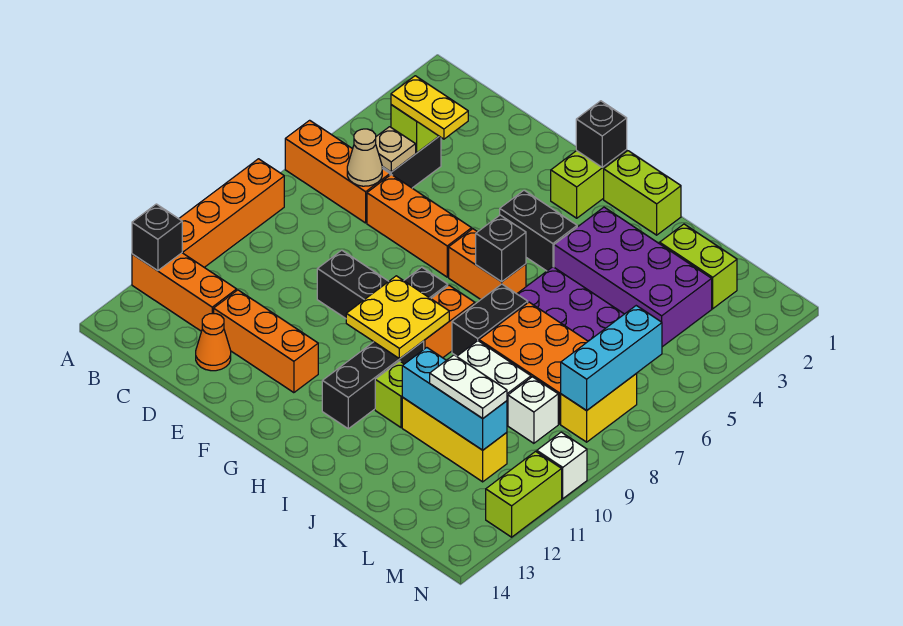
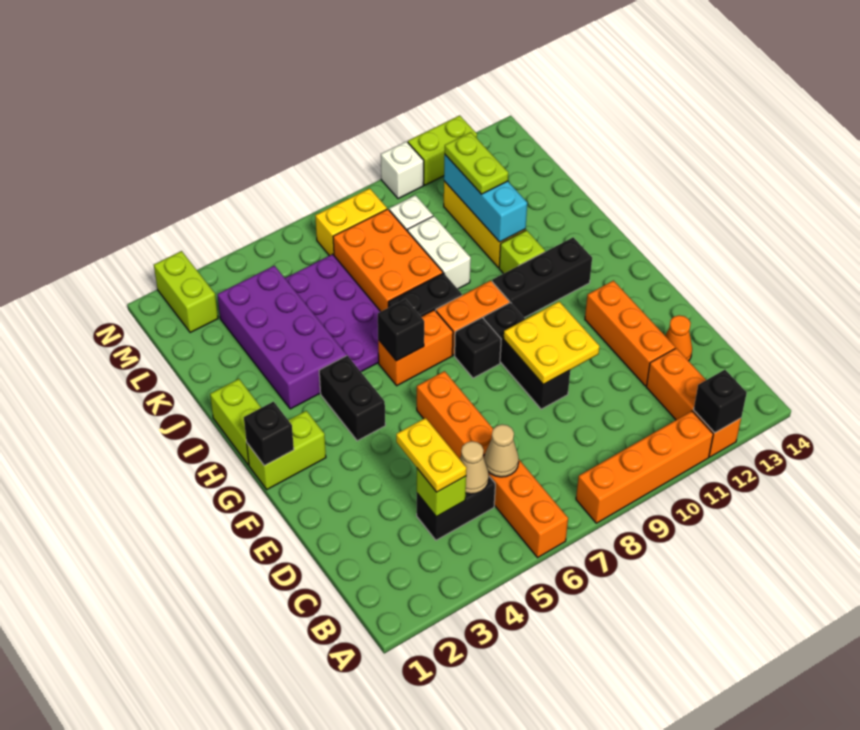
tan plate C5 level 2 -> tan cone C5 level 2
orange brick G6:H6 level 1 -> orange brick H6:H7 level 1
yellow plate G9:H10 level 2 -> yellow plate E9:F10 level 2
lime brick K2:L2 level 1 -> lime brick M2:N2 level 1
white plate K11:L11 level 3 -> lime plate K11:L11 level 3
cyan brick M6:M8 level 2 -> none

